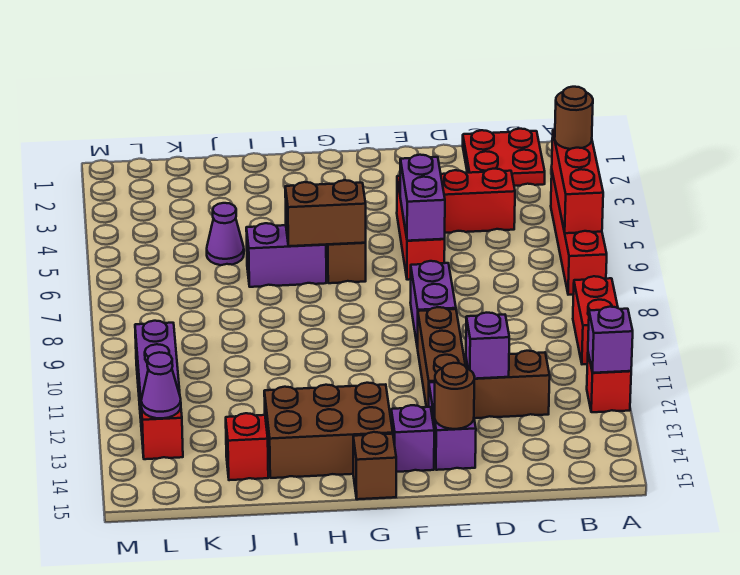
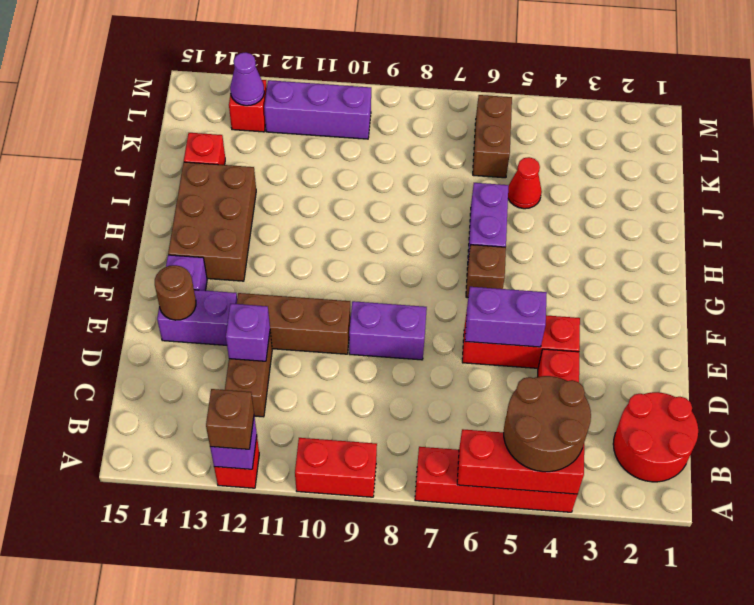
brown round brick A4 level 3 -> brown round brick A4:B5 level 3
red plate B1:C2 level 1 -> red round brick B1:C2 level 1
brown brick G6:H6 level 2 -> brown brick K6:L6 level 1
brown brick G15 level 1 -> brown brick A12 level 3
purple cone J5 level 1 -> red cone J5 level 1

